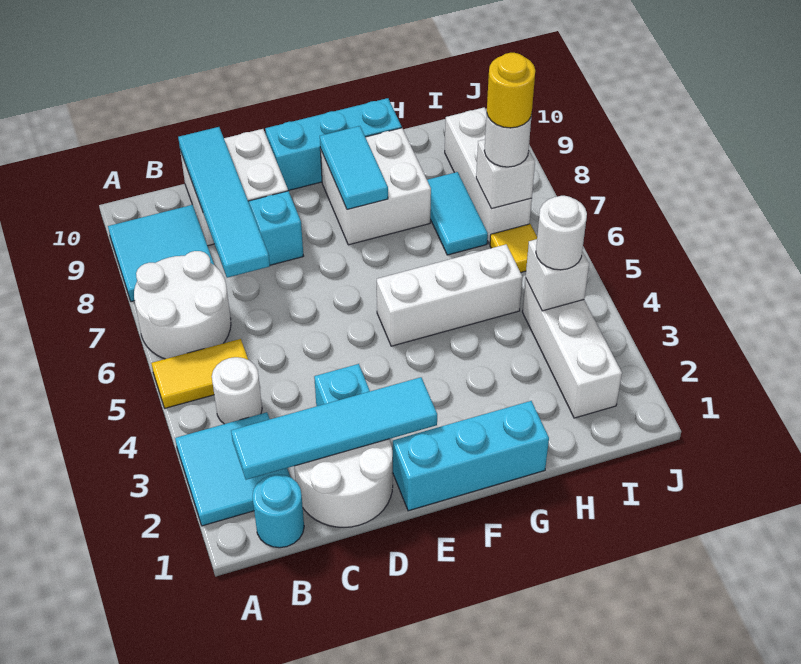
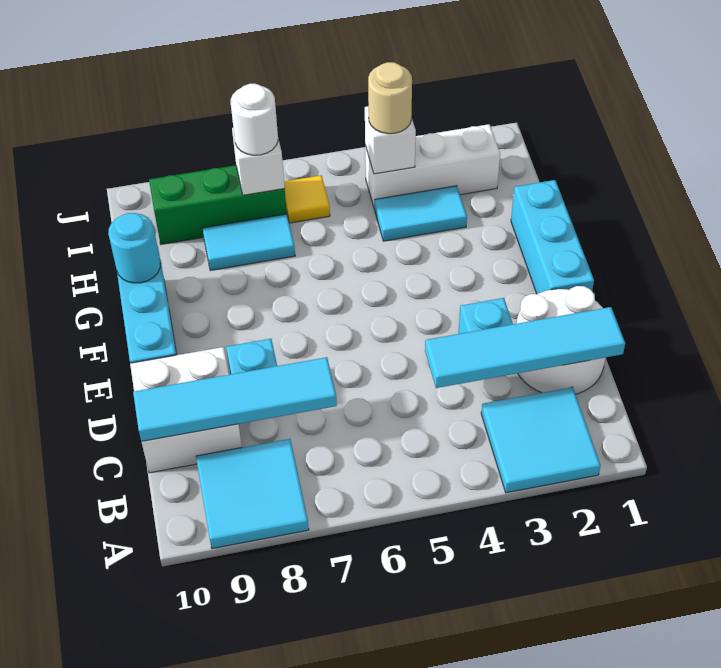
yellow tile A5:B5 level 1 -> none
white round brick A6:B7 level 1 -> none
cyan round brick B1 level 1 -> cyan round brick G10 level 2
cyan tile B2:E2 level 2 -> cyan tile C1:C4 level 2
white round brick B4 level 1 -> none
white brick F5:H5 level 1 -> none
white brick F8:G9 level 1 -> none
cyan tile F8:F9 level 2 -> cyan tile H3:H4 level 1
white round brick I4 level 3 -> tan round brick I4 level 3
white brick I7:I9 level 1 -> green brick I7:I9 level 1
yellow round brick I7 level 4 -> none

